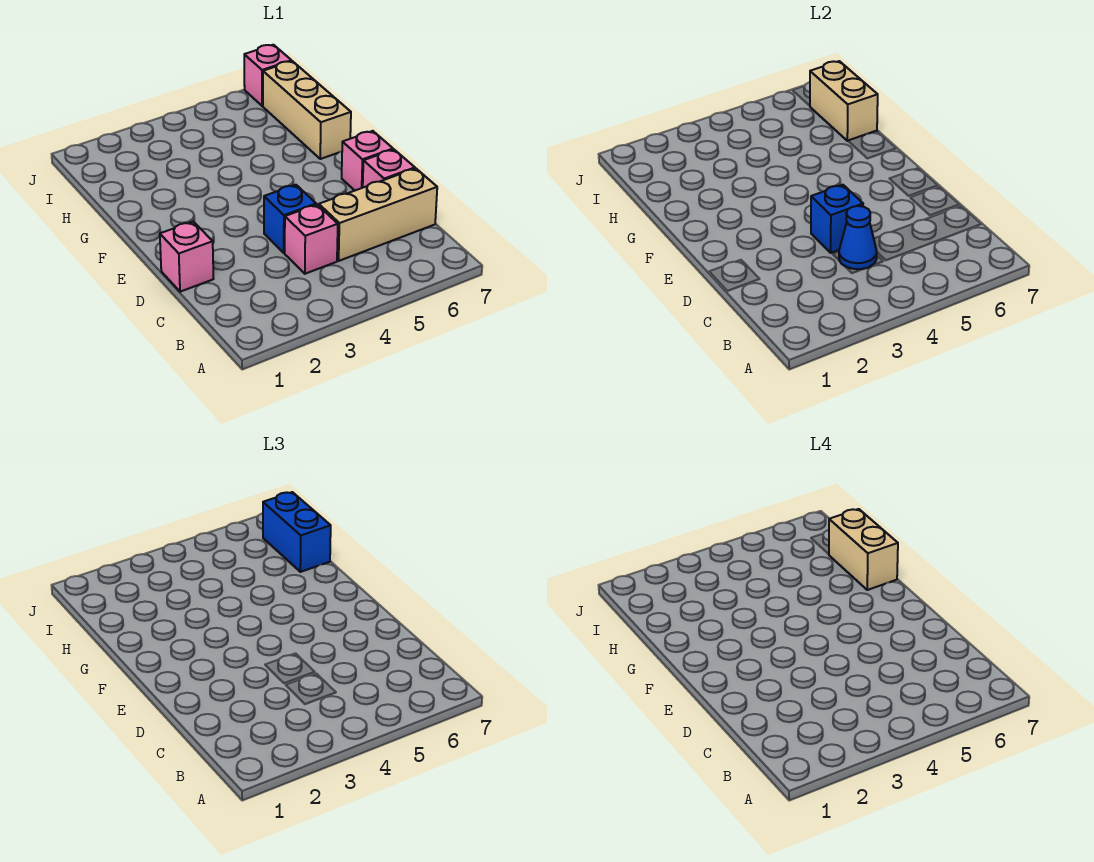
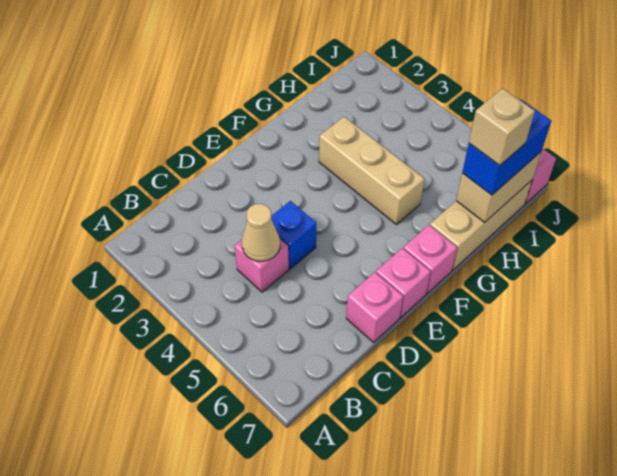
blue cone C4 level 2 -> tan cone C4 level 2
tan brick C5:C7 level 1 -> tan brick G3:G5 level 1
pink brick D1 level 1 -> pink brick F7 level 1
blue brick D4 level 2 -> none
tan brick G7:H7 level 4 -> tan brick H7 level 4

